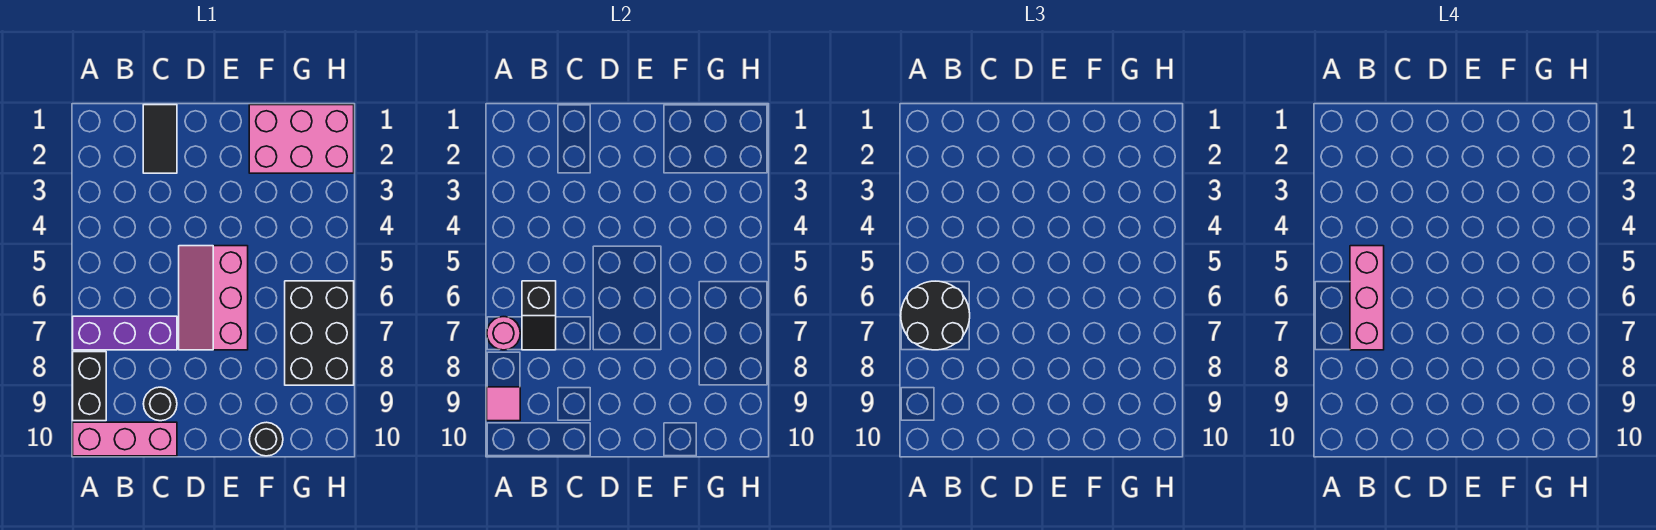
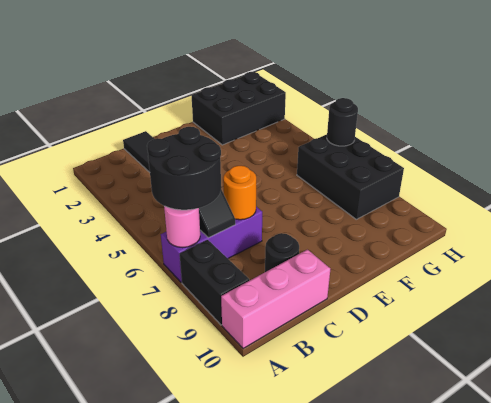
pink tile A9 level 2 -> none
pink brick B5:B7 level 4 -> none
none -> orange round brick C7 level 2
pink slope D5:E7 level 1 top E -> none
pink brick F1:H2 level 1 -> black brick F1:H2 level 1
black round brick F10 level 1 -> black round brick H6 level 2

